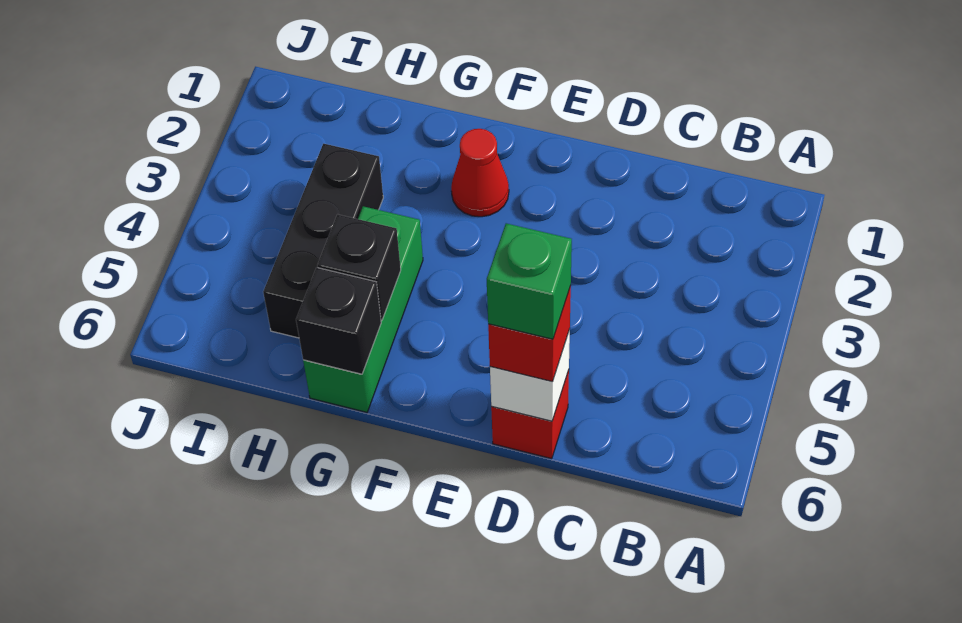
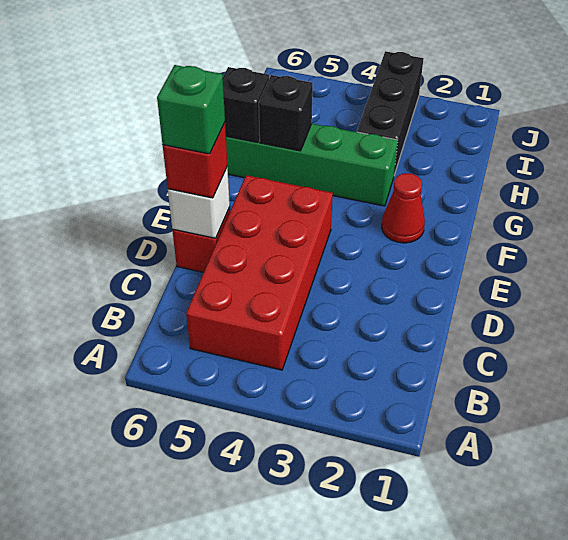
none -> red brick B4:E5 level 1
green brick G4:G6 level 1 -> green brick G3:G6 level 1
black brick H3:H5 level 1 -> black brick H3:J3 level 1

